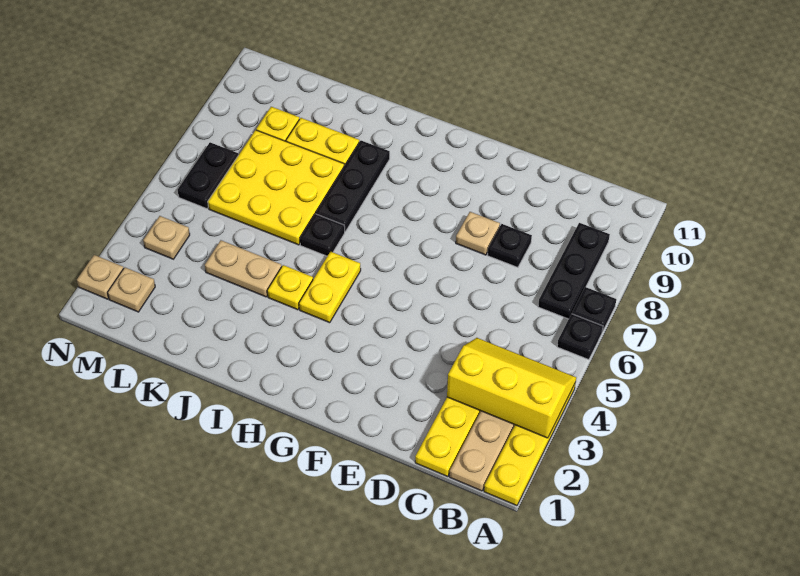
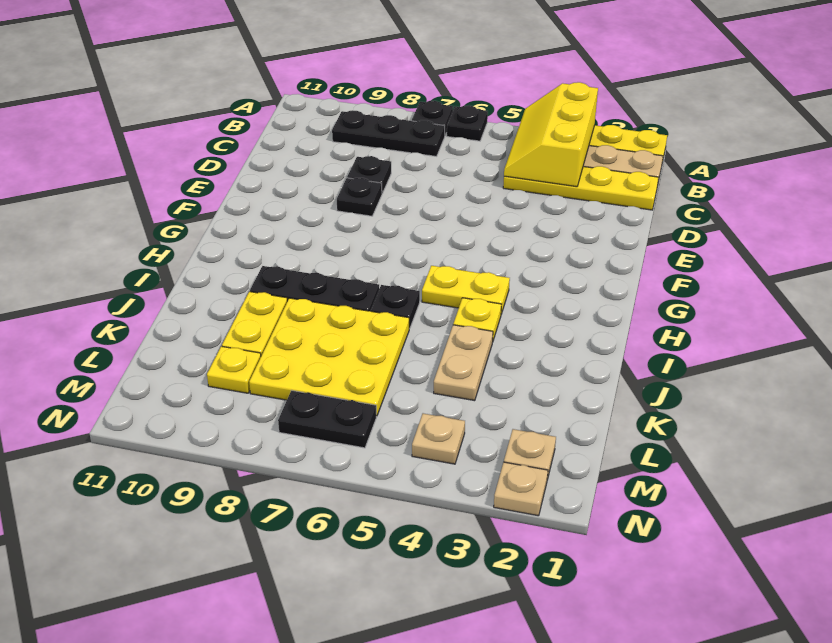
tan plate E8 level 1 -> black plate E8 level 1

